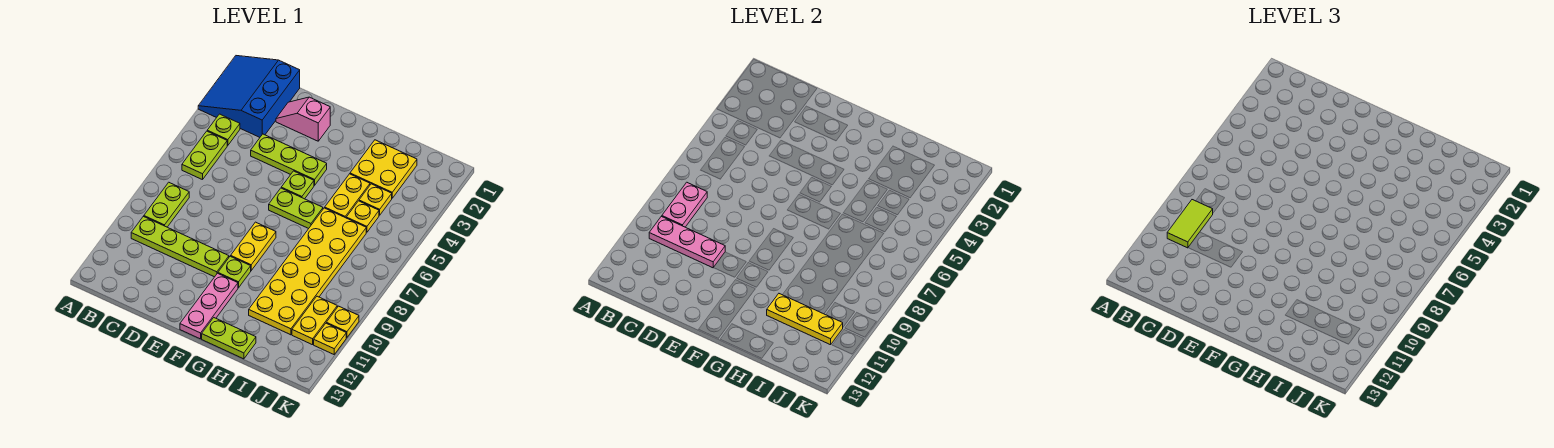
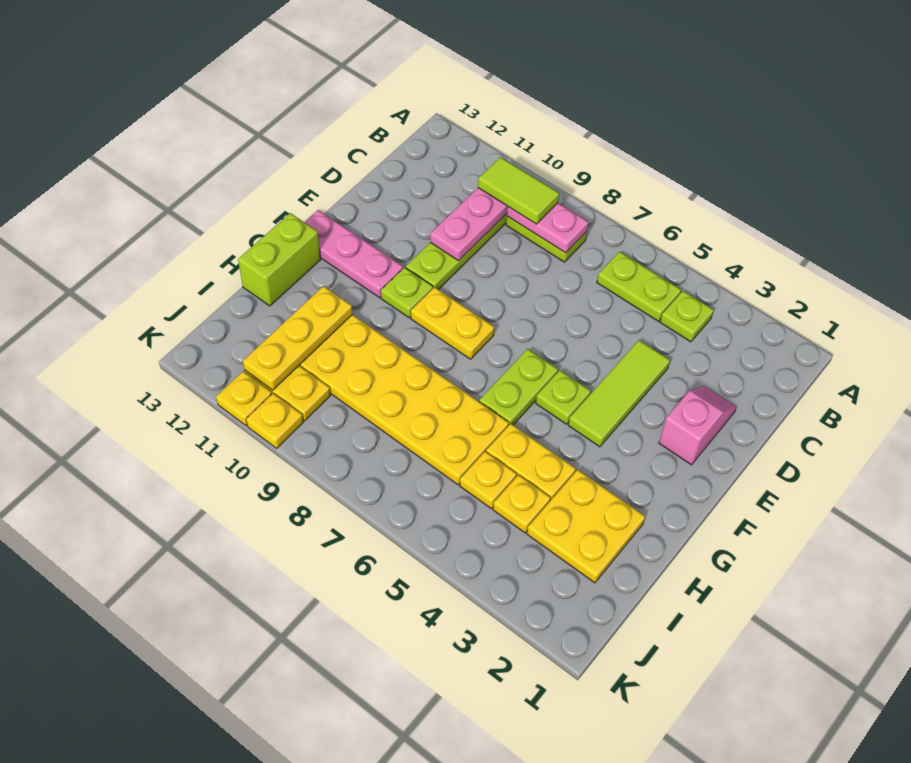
blue slope A1:C3 level 1 top C -> none
lime plate D4:F4 level 1 -> lime tile D4:F4 level 1
lime plate G13:H13 level 1 -> lime brick G13:H13 level 1

